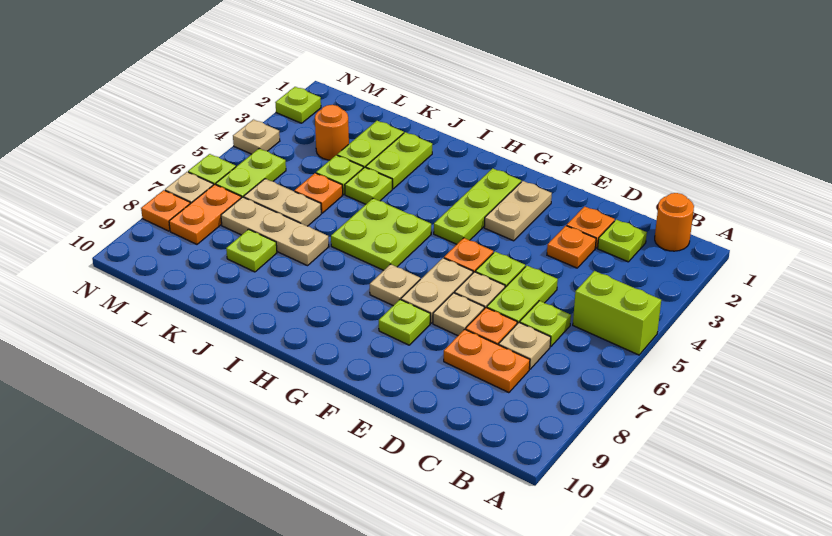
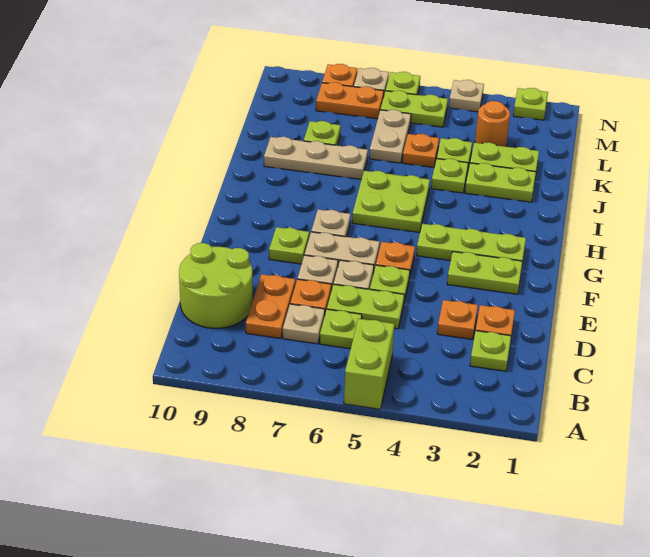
orange round brick B1 level 1 -> none
none -> lime round brick C9:D10 level 1
tan plate F2:F3 level 1 -> lime plate F2:F3 level 1
tan plate J7:L7 level 1 -> tan plate J7:J9 level 1

